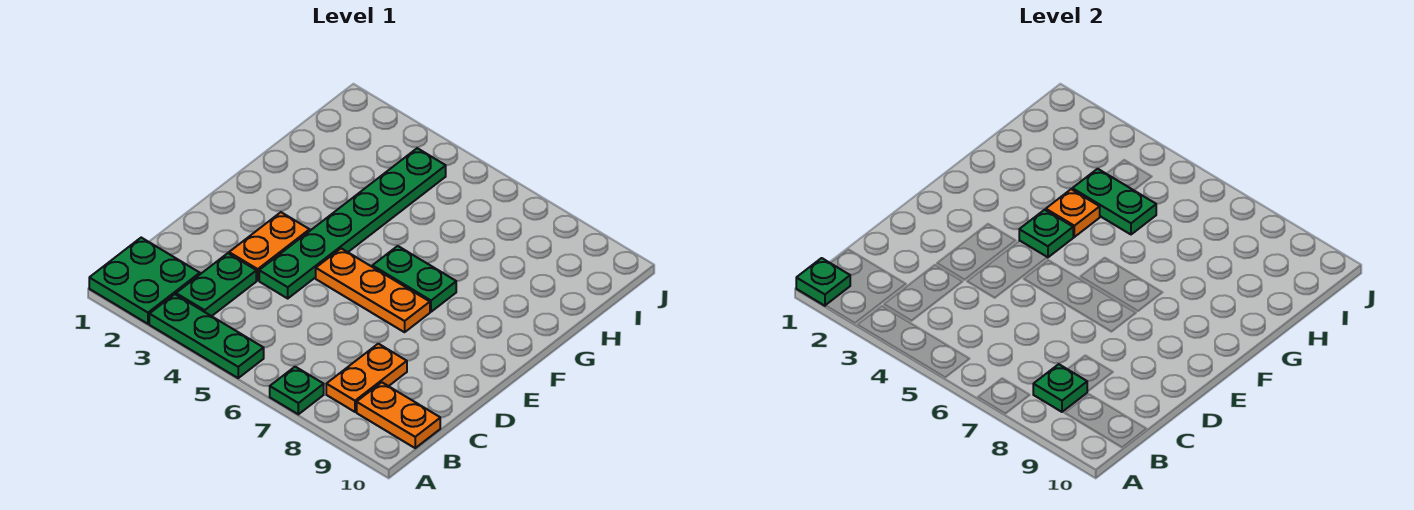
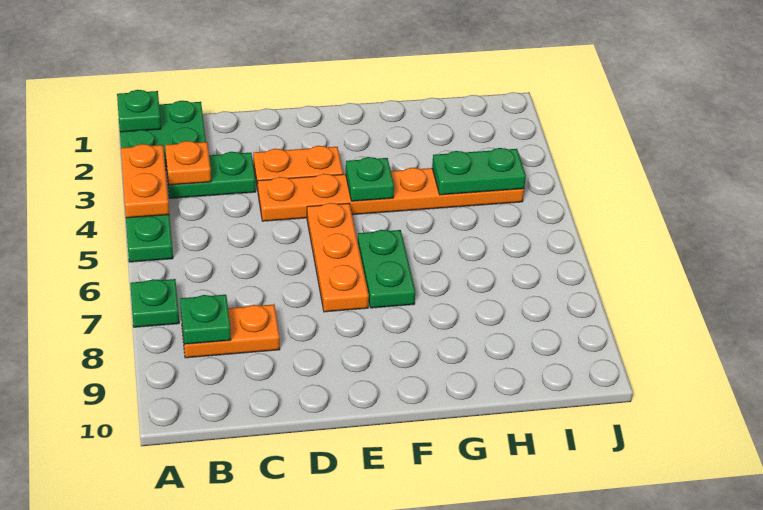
orange plate B9:B10 level 1 -> orange plate A3:A4 level 2
green plate D4:I4 level 1 -> orange plate D4:I4 level 1
orange plate G4 level 2 -> orange plate B3 level 2
green plate H4:H5 level 2 -> green plate H4:I4 level 2

